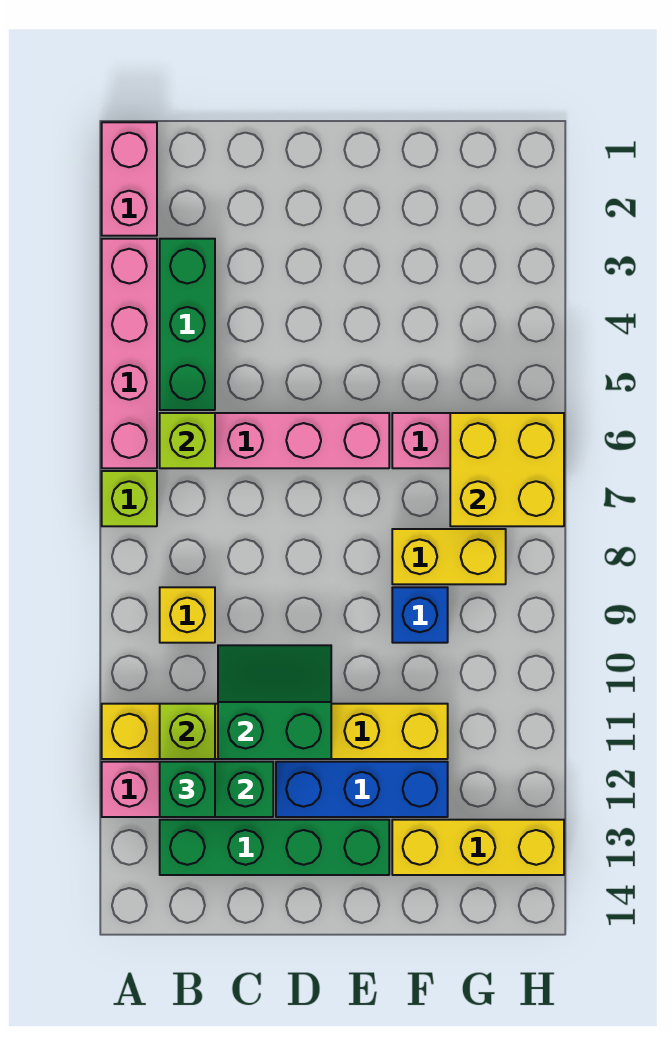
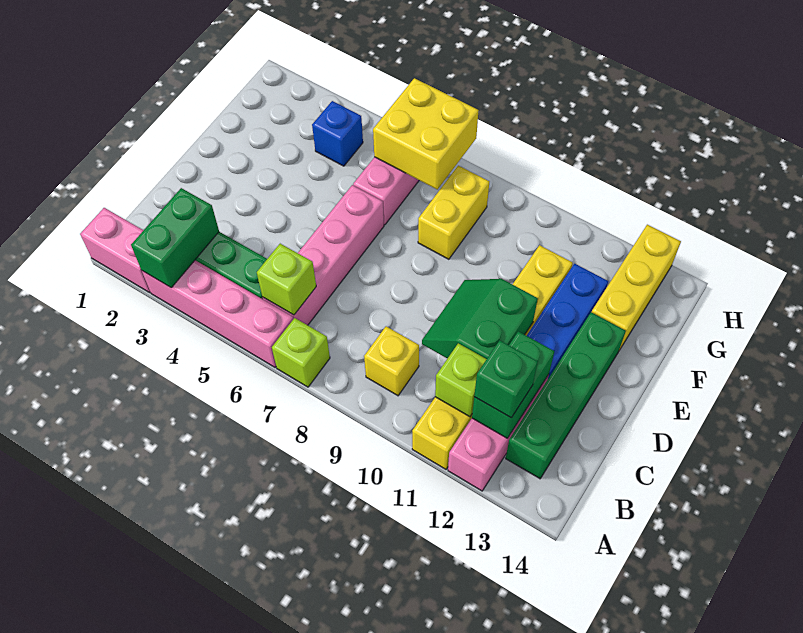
none -> green brick A3:B3 level 2
blue brick F9 level 1 -> blue brick G4 level 1

